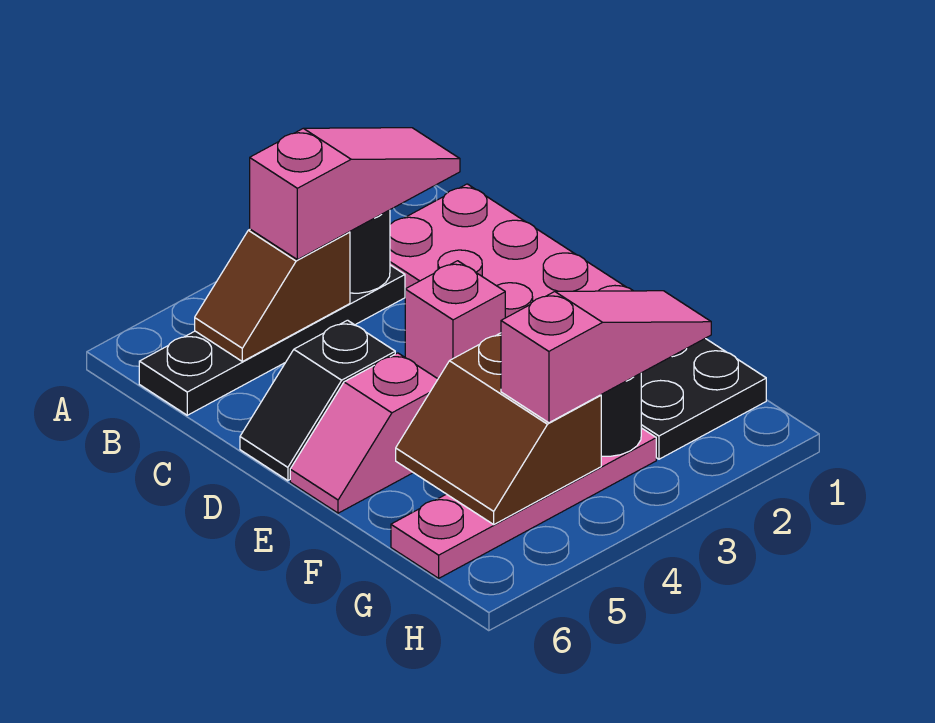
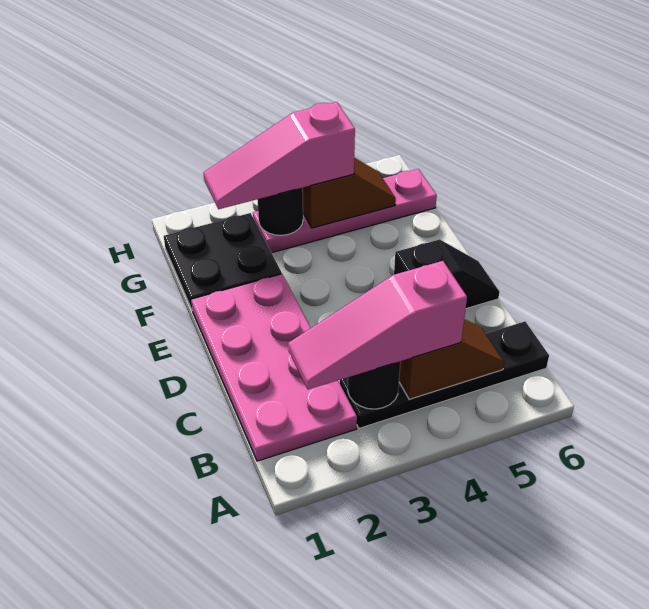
pink brick D3 level 1 -> none
pink slope E5:E6 level 1 top 5 -> none
brown slope F4:G5 level 2 top 4 -> brown slope G4:G5 level 2 top 4

